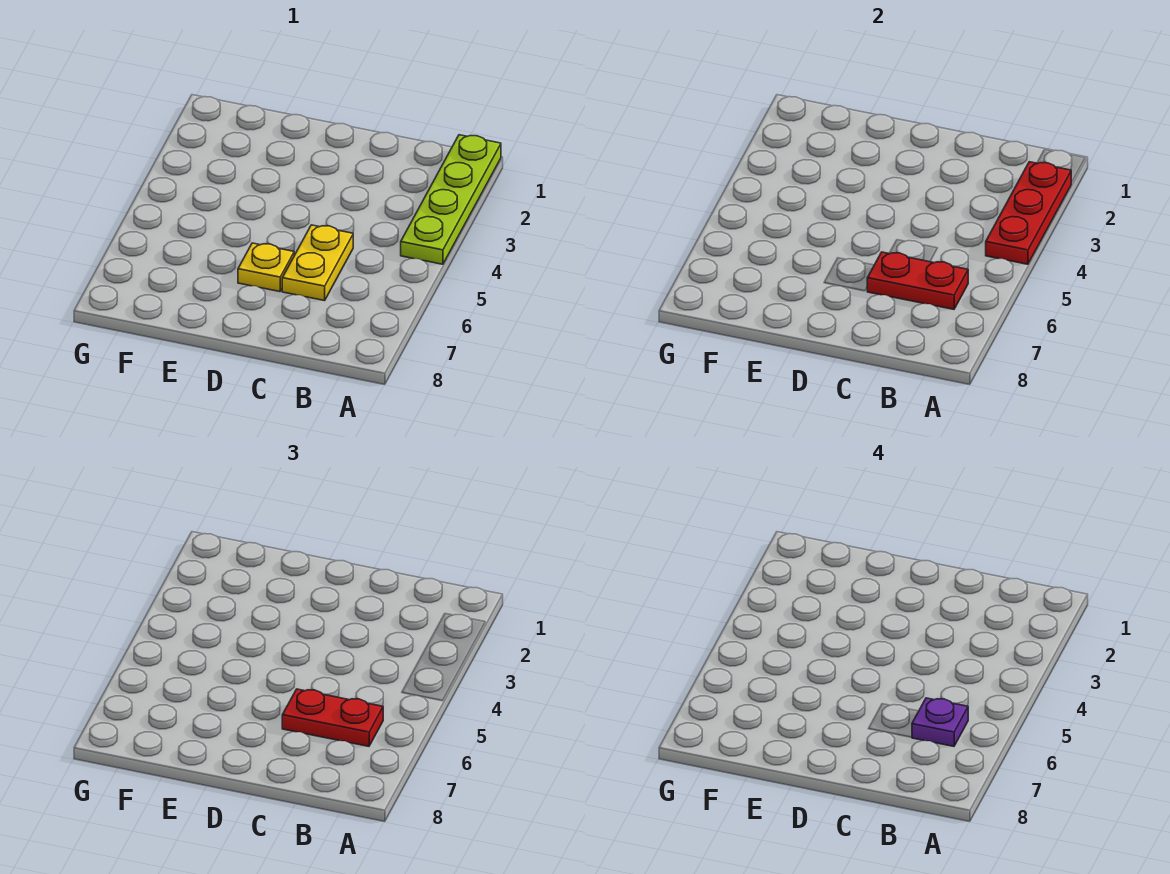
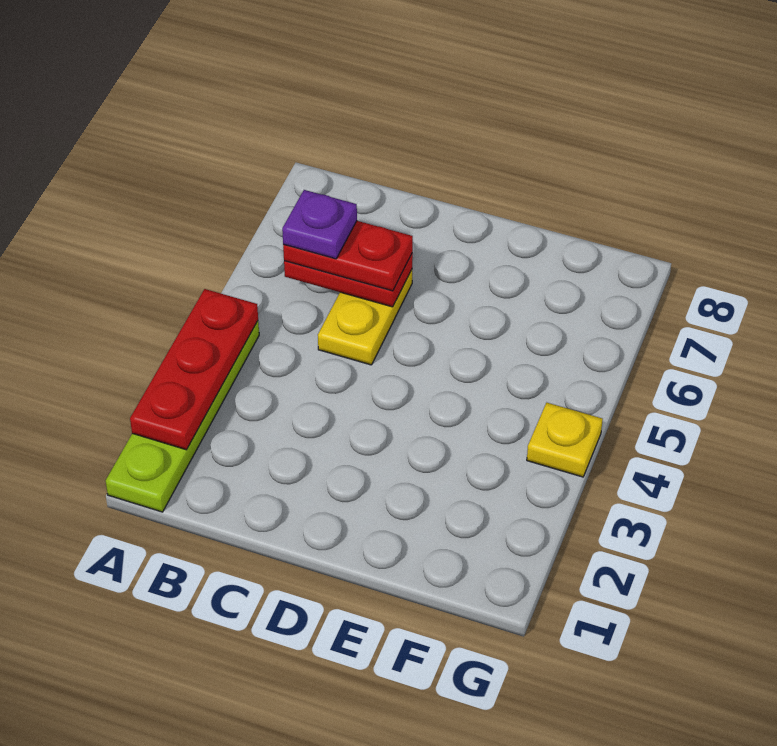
yellow plate D6 level 1 -> yellow plate G4 level 1

